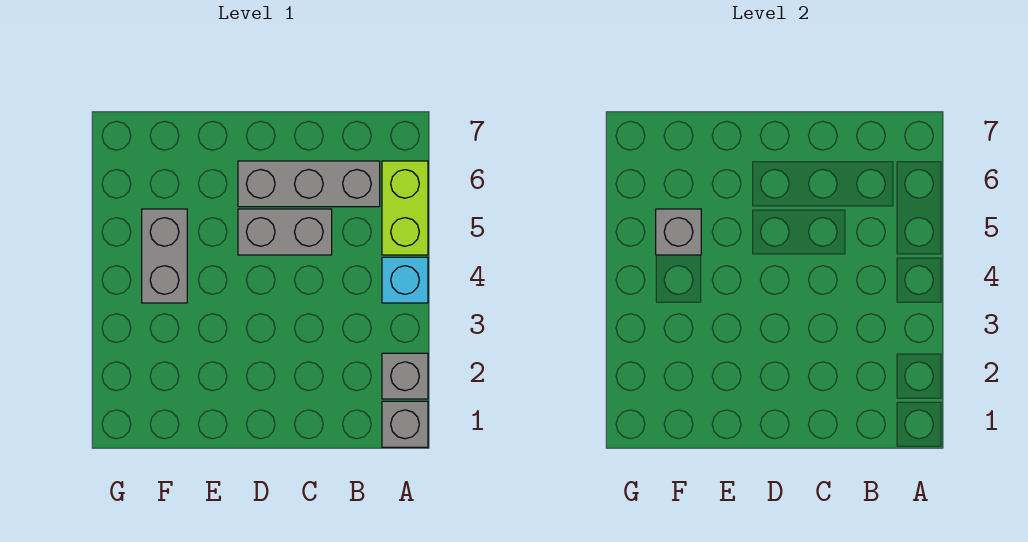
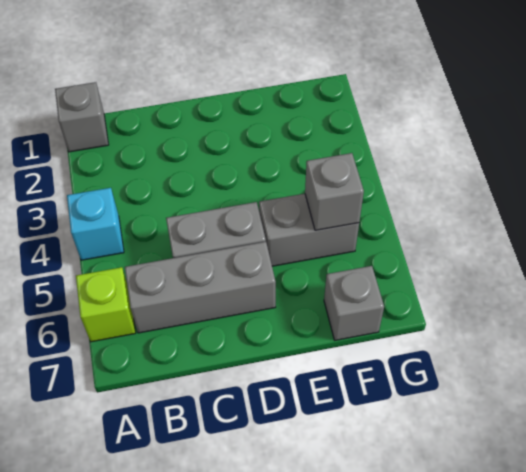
grey brick A2 level 1 -> grey brick F7 level 1
lime brick A5:A6 level 1 -> lime brick A6 level 1
grey brick F4:F5 level 1 -> grey brick E5:F5 level 1

